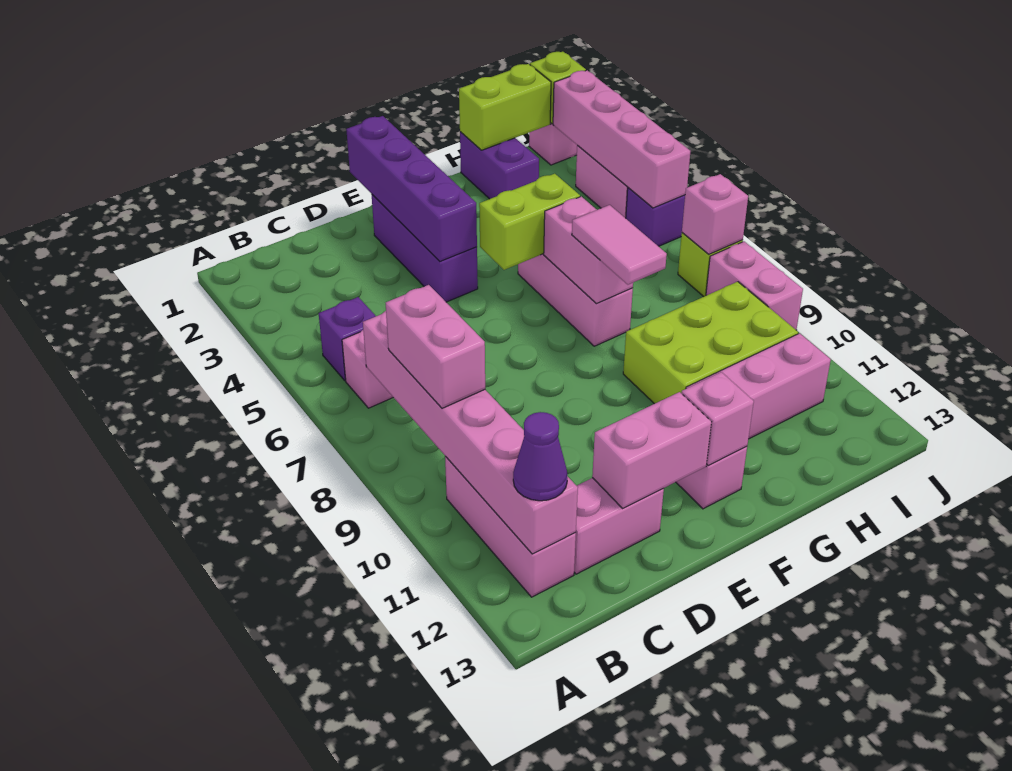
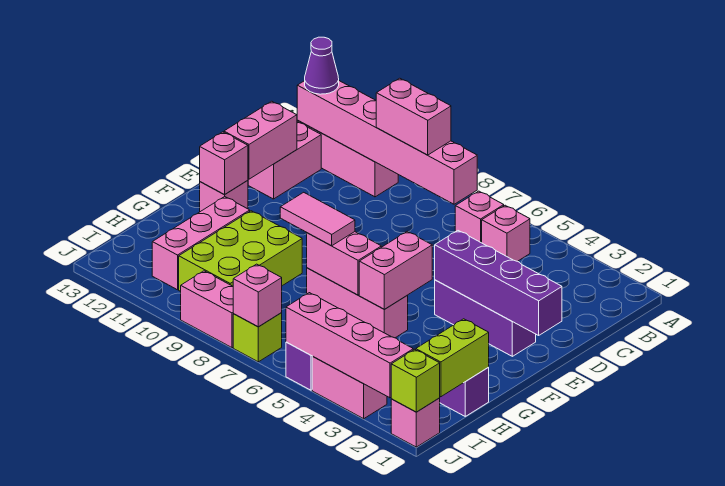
purple brick B5 level 1 -> pink brick B5 level 1
lime brick F5:G5 level 2 -> pink brick F5:G5 level 2

